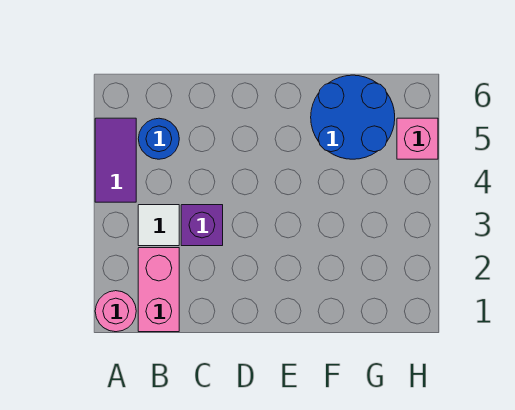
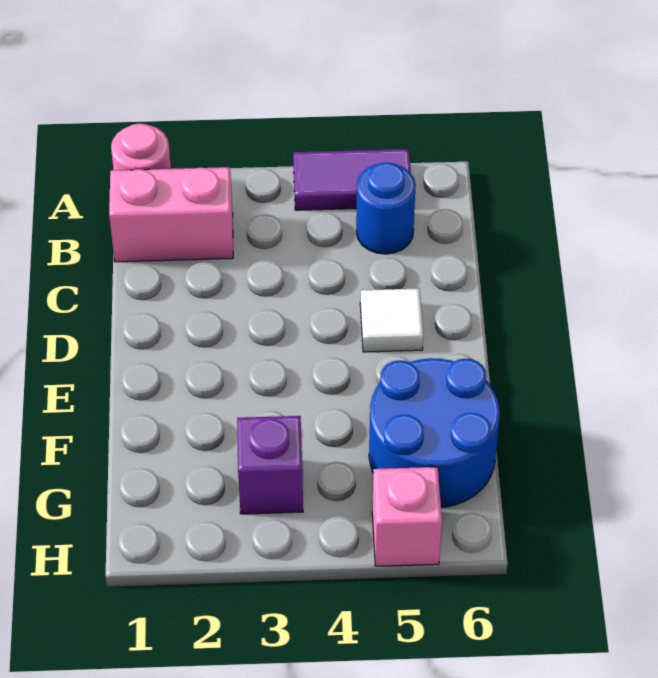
white tile B3 level 1 -> white tile D5 level 1
purple brick C3 level 1 -> purple brick G3 level 1

